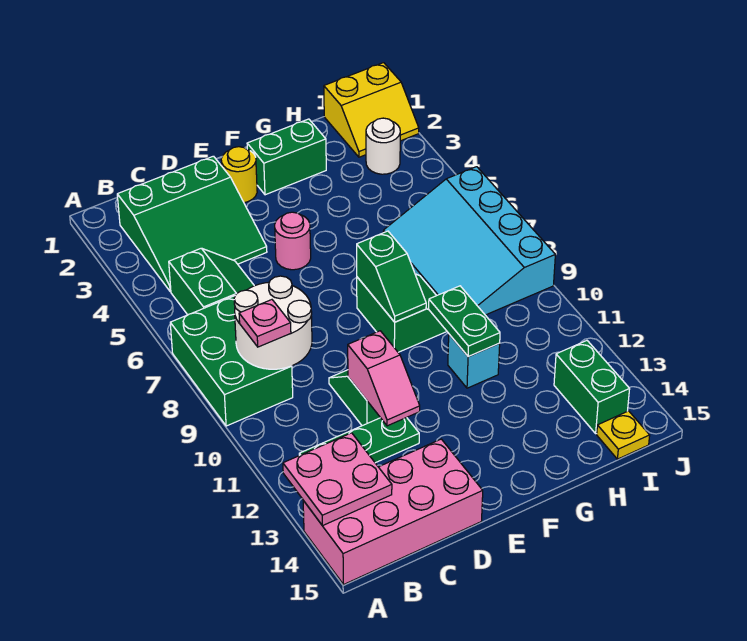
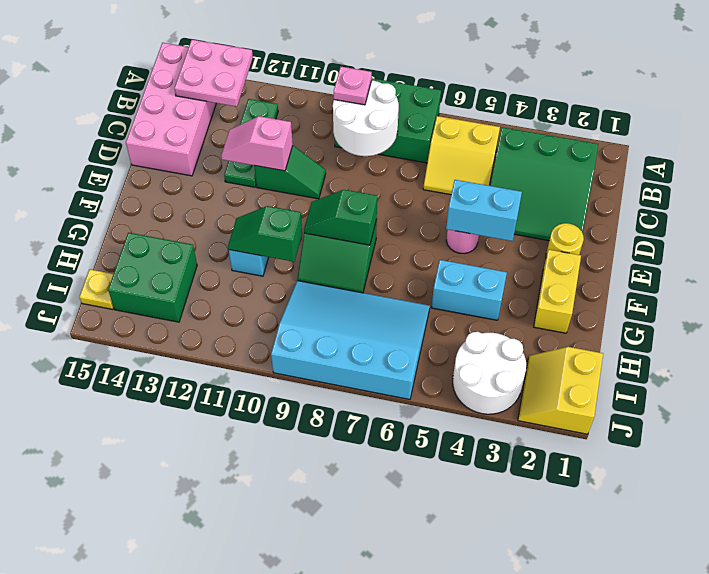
green slope B2:D4 level 1 top 2 -> green slope B2:D4 level 1 top B
green slope B5:C6 level 1 top B -> yellow slope B5:C6 level 1 top B
none -> cyan brick E4:E5 level 2
green brick F2:G2 level 1 -> yellow brick F2:G2 level 1
none -> cyan brick G4:G5 level 1
green plate G10:G11 level 2 -> green slope G10:G11 level 2 top 10
white round brick I3 level 1 -> white round brick I3:J4 level 1
green brick I13:I14 level 1 -> green brick H13:I14 level 1

